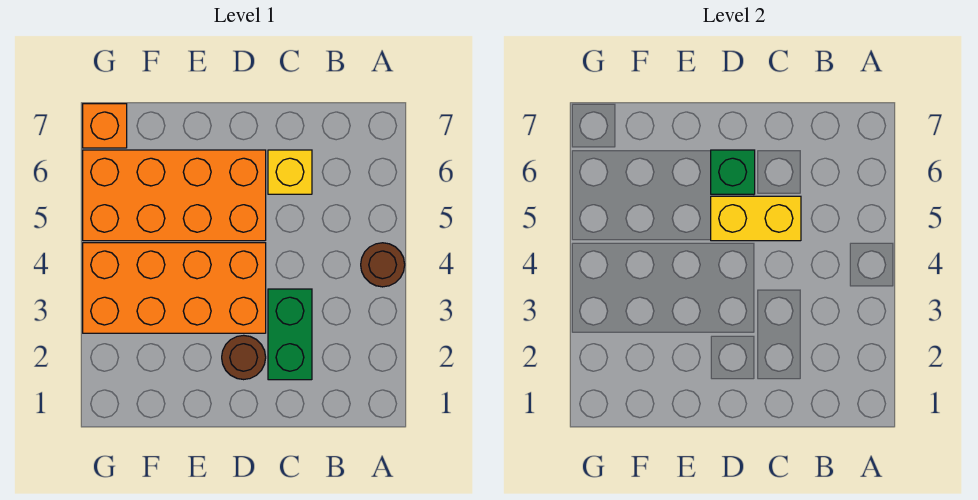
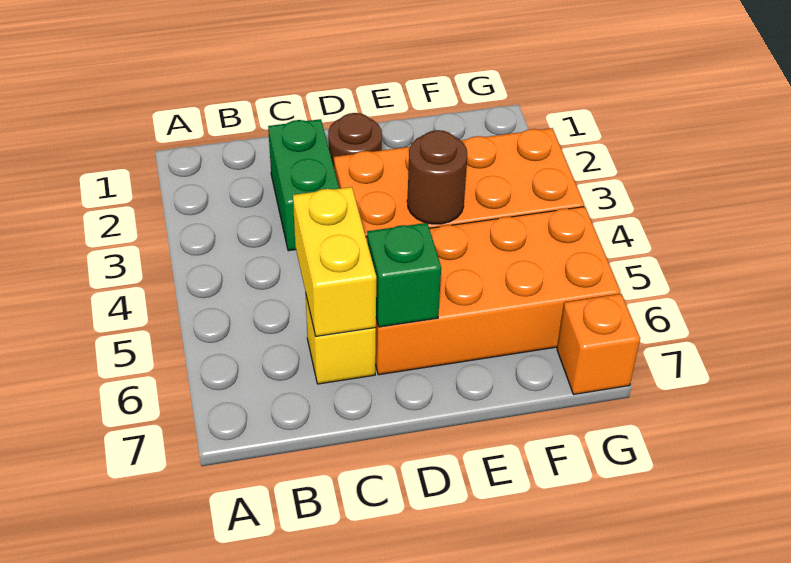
brown round brick A4 level 1 -> brown round brick E4 level 2
yellow brick C5:D5 level 2 -> yellow brick C5:C6 level 2

